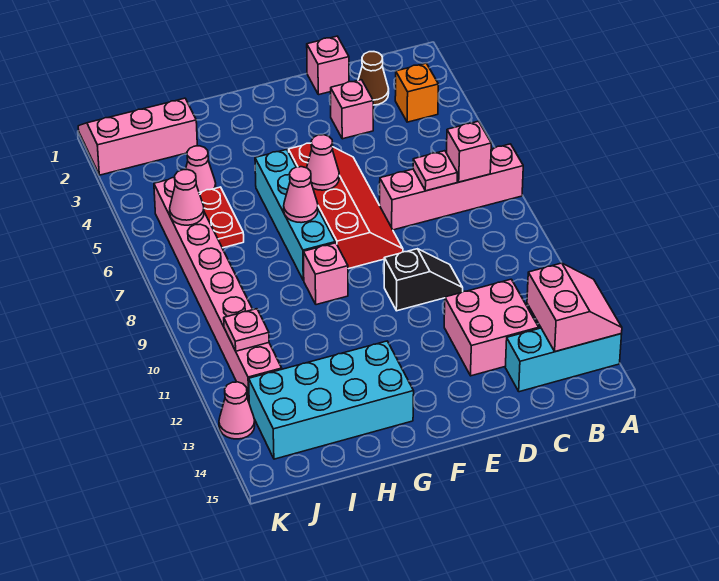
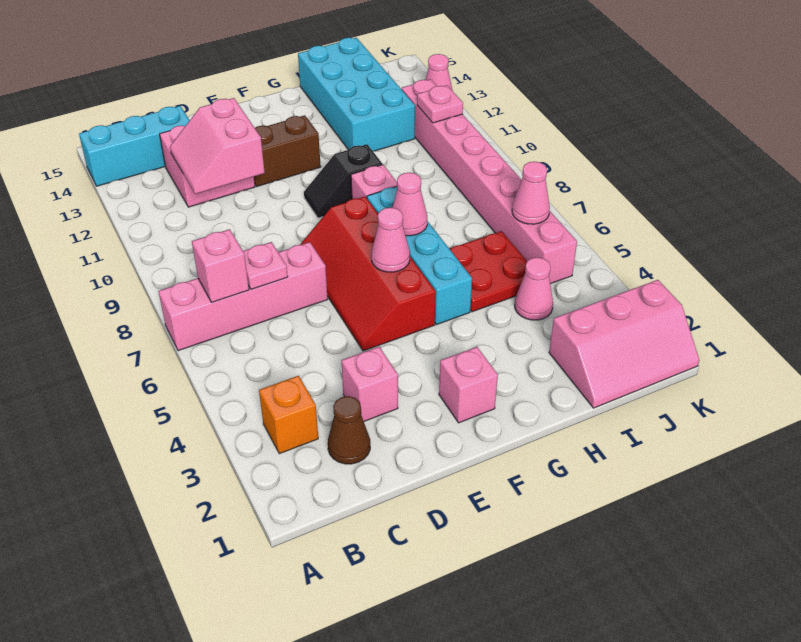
pink slope A13:B14 level 2 top B -> pink slope C11:D12 level 2 top D
pink brick D1 level 1 -> pink brick F2 level 1
black slope D10:E10 level 1 top E -> black slope F10:G10 level 1 top G
none -> brown brick E12:F12 level 1
cyan brick G13:J14 level 1 -> cyan brick H12:I15 level 1
red plate I5:I6 level 1 -> red plate H5:I6 level 1

